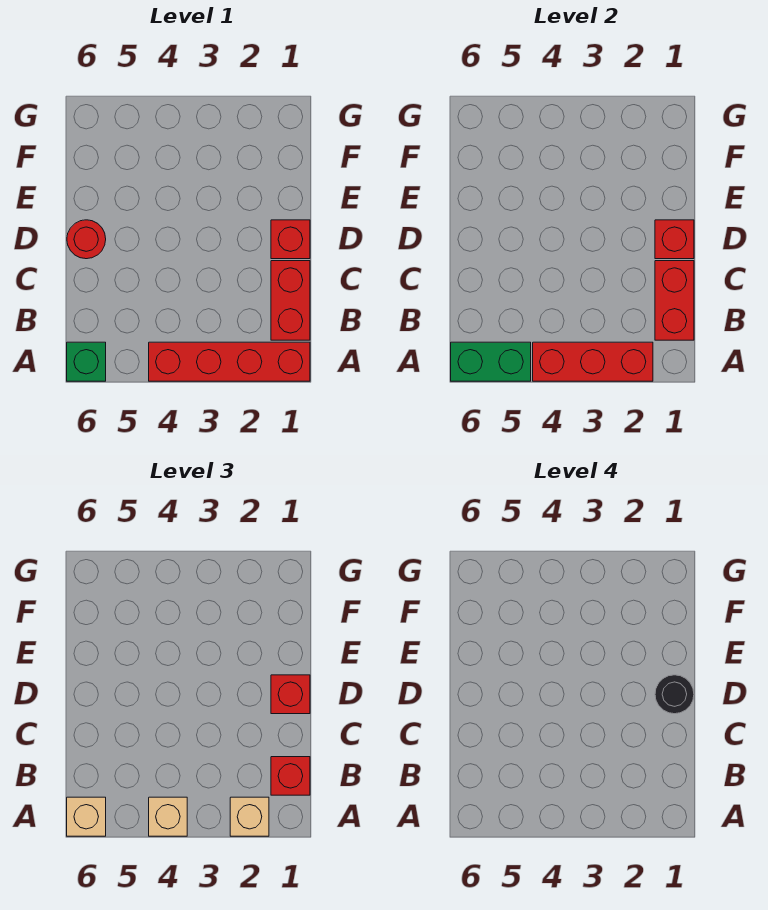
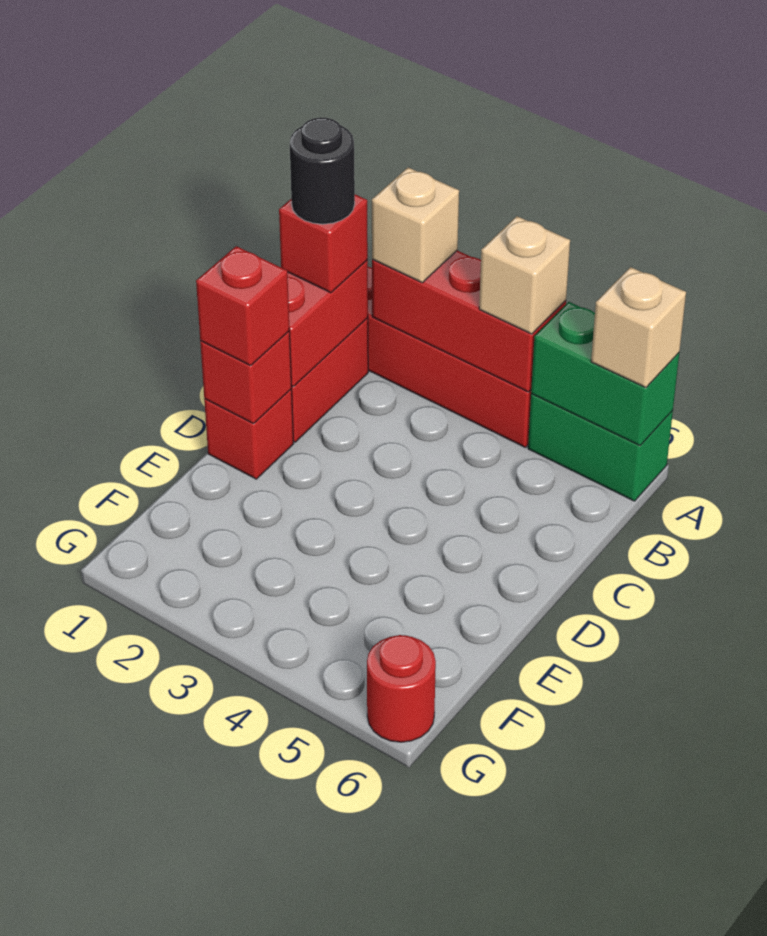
green brick A6 level 1 -> green brick A5:A6 level 1
black round brick D1 level 4 -> black round brick B1 level 4
red round brick D6 level 1 -> red round brick G6 level 1

